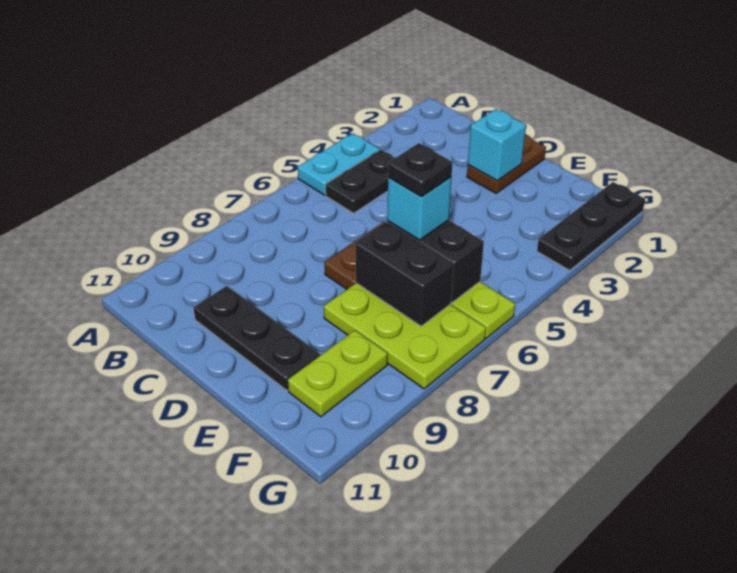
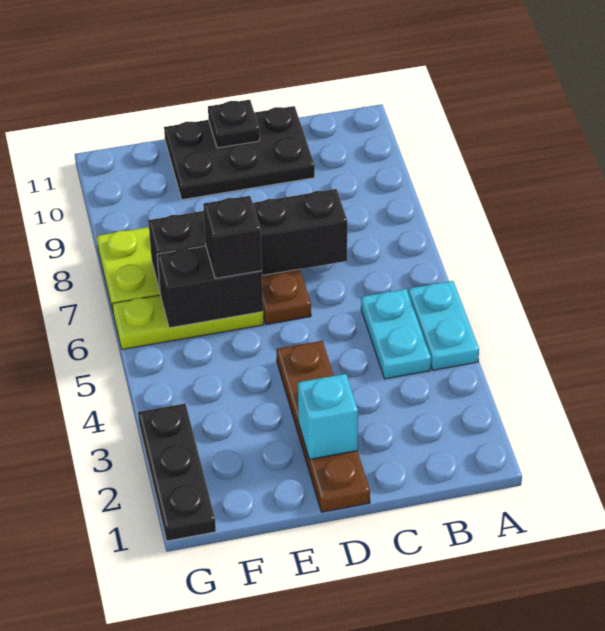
black plate B4:B5 level 1 -> cyan plate B4:B5 level 1
black plate C10:E10 level 1 -> black plate C10:E11 level 1
brown plate D1:D2 level 1 -> brown plate D1:D4 level 1
cyan brick E6 level 3 -> black brick E6 level 3
black plate E6 level 4 -> black plate D11 level 2
black brick E7:F7 level 2 -> black brick C7:F7 level 2
lime plate F9:F10 level 1 -> none

